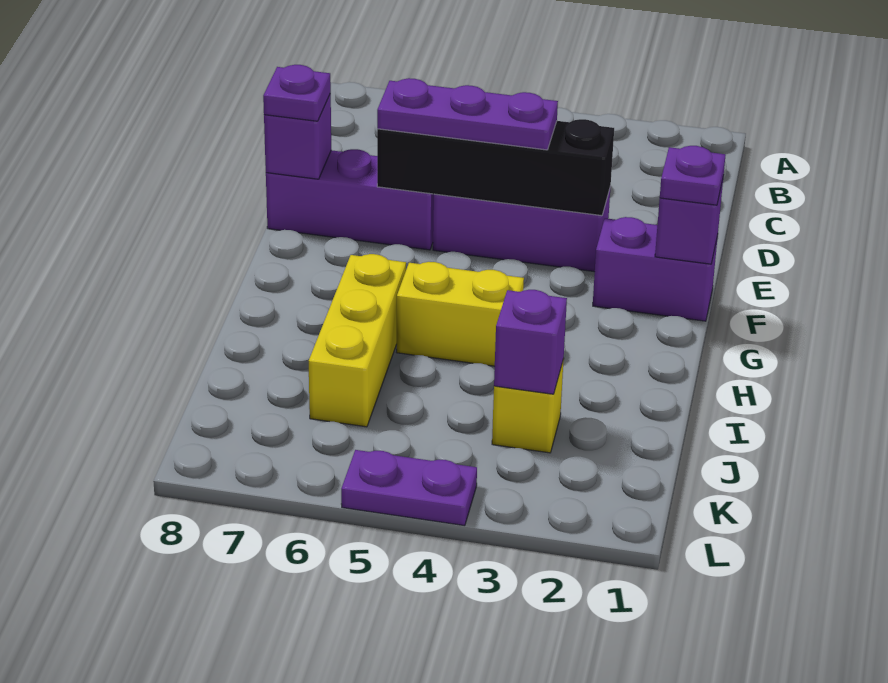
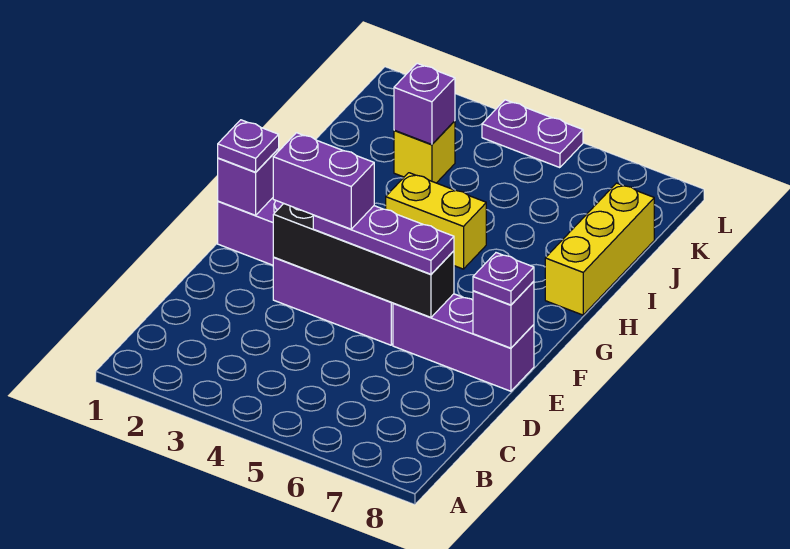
none -> purple brick E3:E4 level 4
yellow brick H6:J6 level 1 -> yellow brick H8:J8 level 1

